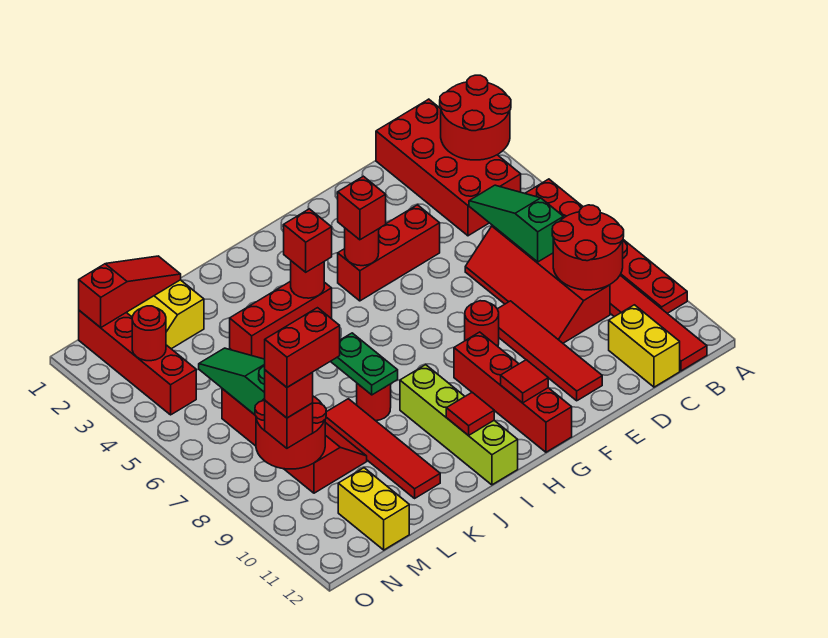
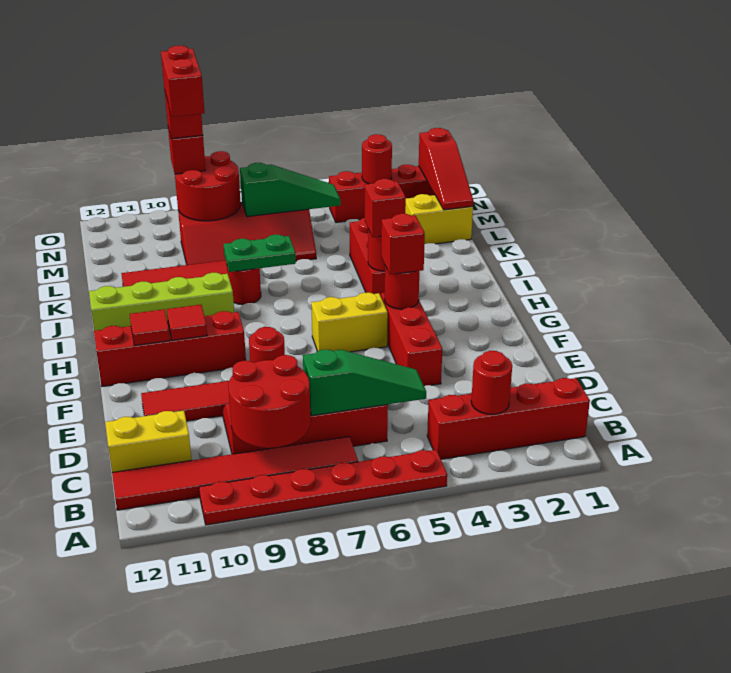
red round brick A2:B3 level 2 -> red round brick B3 level 2
red brick B1:C4 level 1 -> red brick B1:B4 level 1
red tile I11 level 2 -> red tile G10 level 2
yellow brick M11:M12 level 1 -> yellow brick G5:G6 level 1

